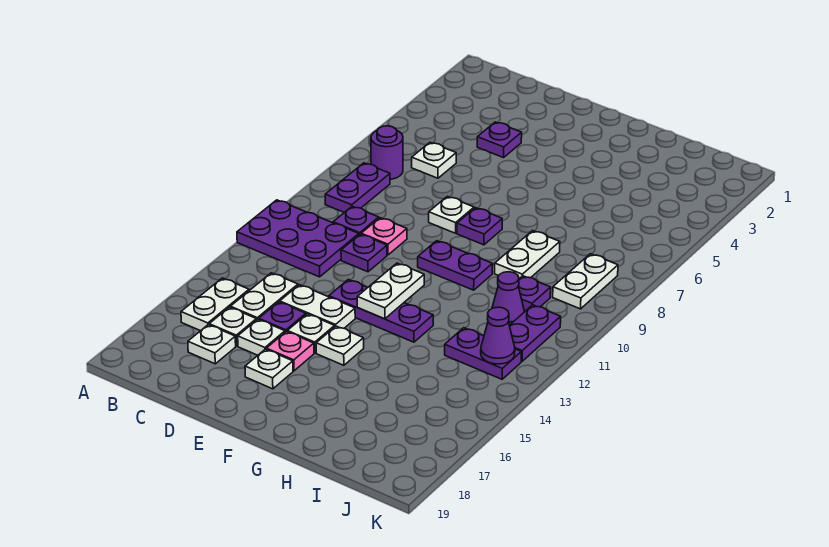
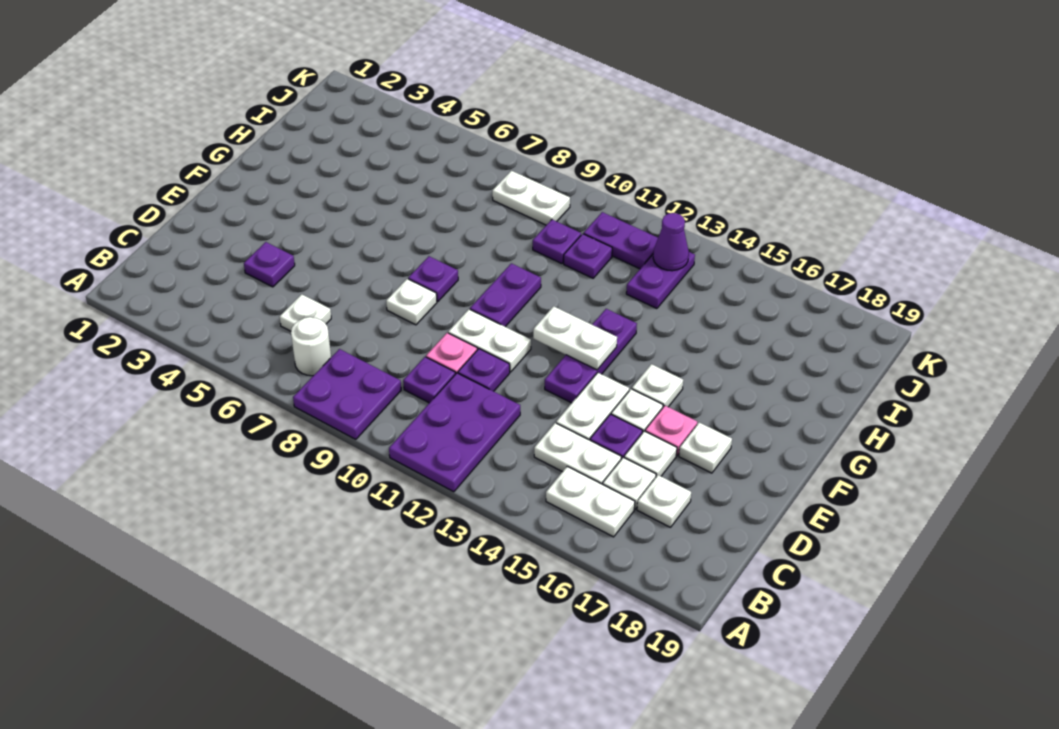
purple round brick B7 level 1 -> white round brick B7 level 1
purple plate B8:B9 level 1 -> purple plate A8:B9 level 1
white plate H8:H9 level 1 -> white plate E10:E11 level 1
purple cone I11 level 1 -> purple plate I11 level 1

